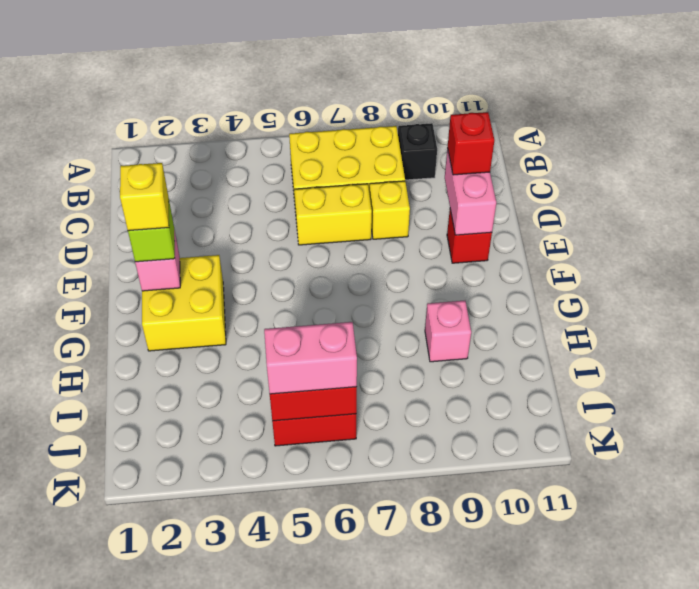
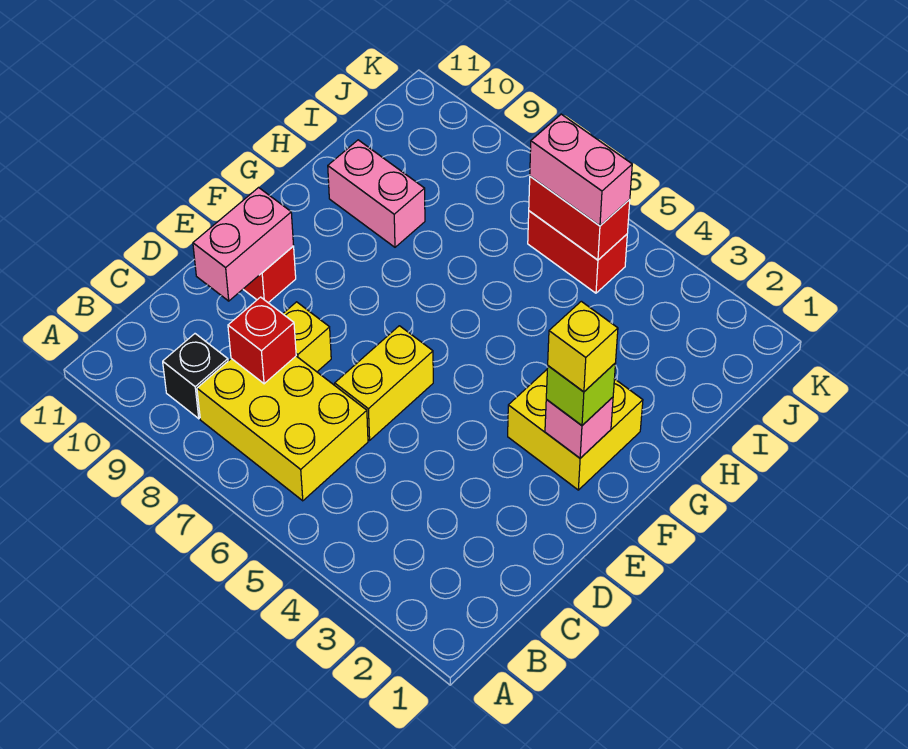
yellow brick D6:D7 level 1 -> yellow brick D6:E6 level 1
red brick D10 level 3 -> red brick C8 level 2
pink brick H9 level 1 -> pink brick H9:H10 level 1

